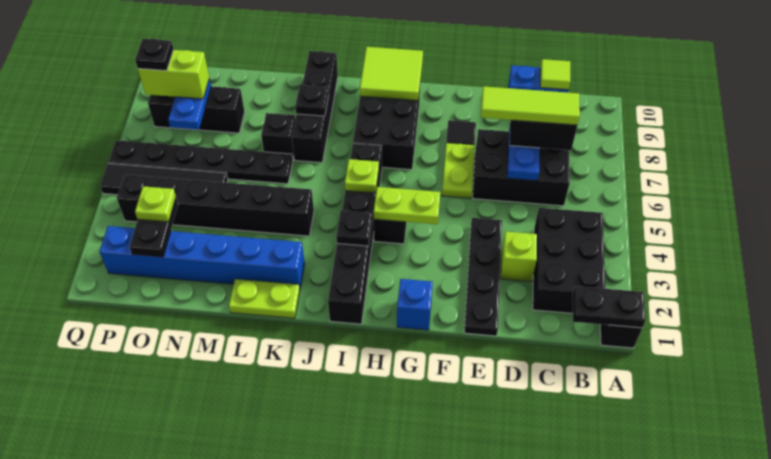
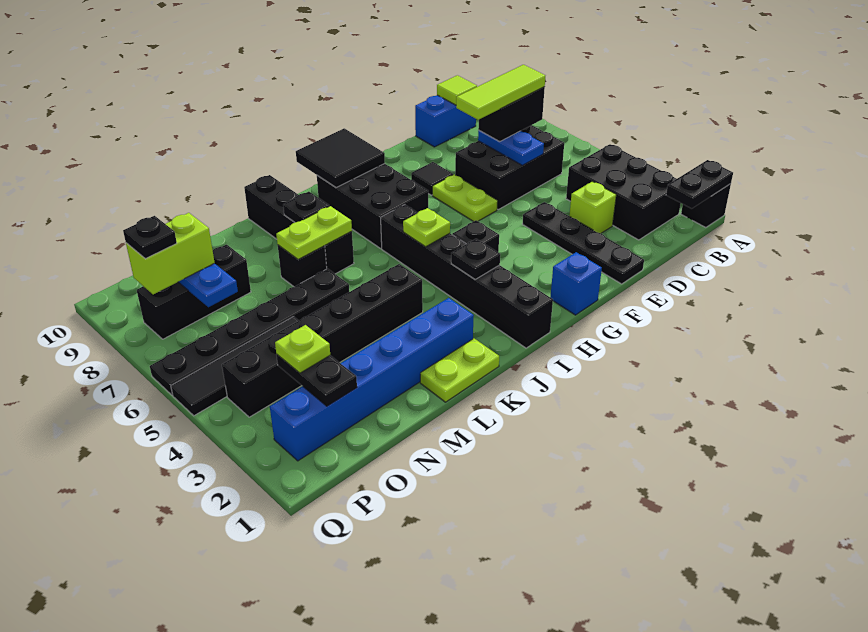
lime plate G4:H4 level 2 -> lime plate K7:L7 level 2
lime tile H9:I10 level 2 -> black tile H9:I10 level 2

